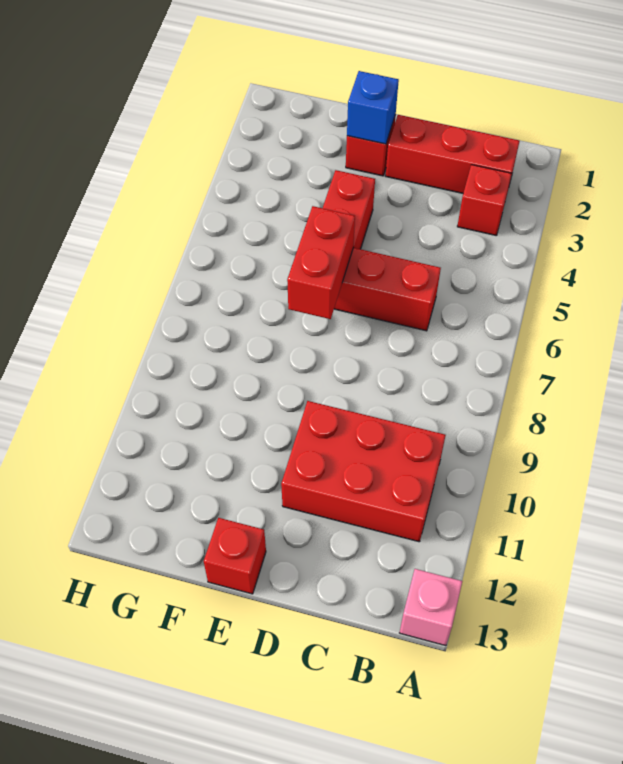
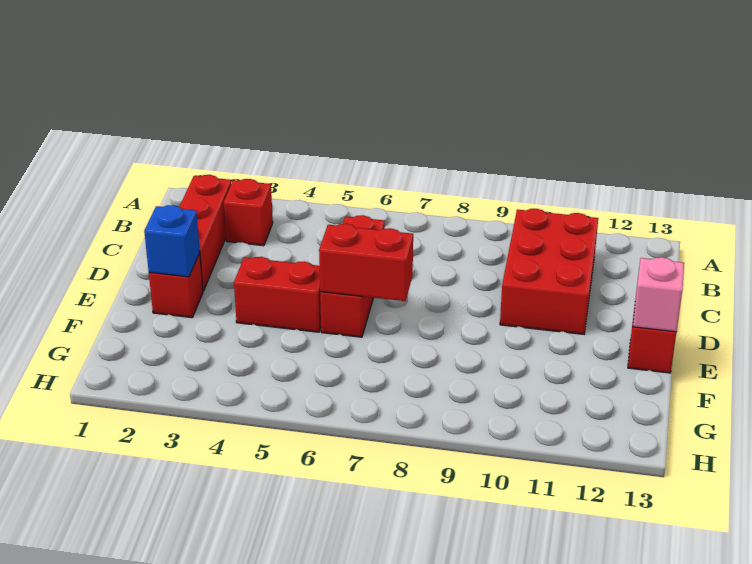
pink brick A13 level 1 -> pink brick E13 level 2

